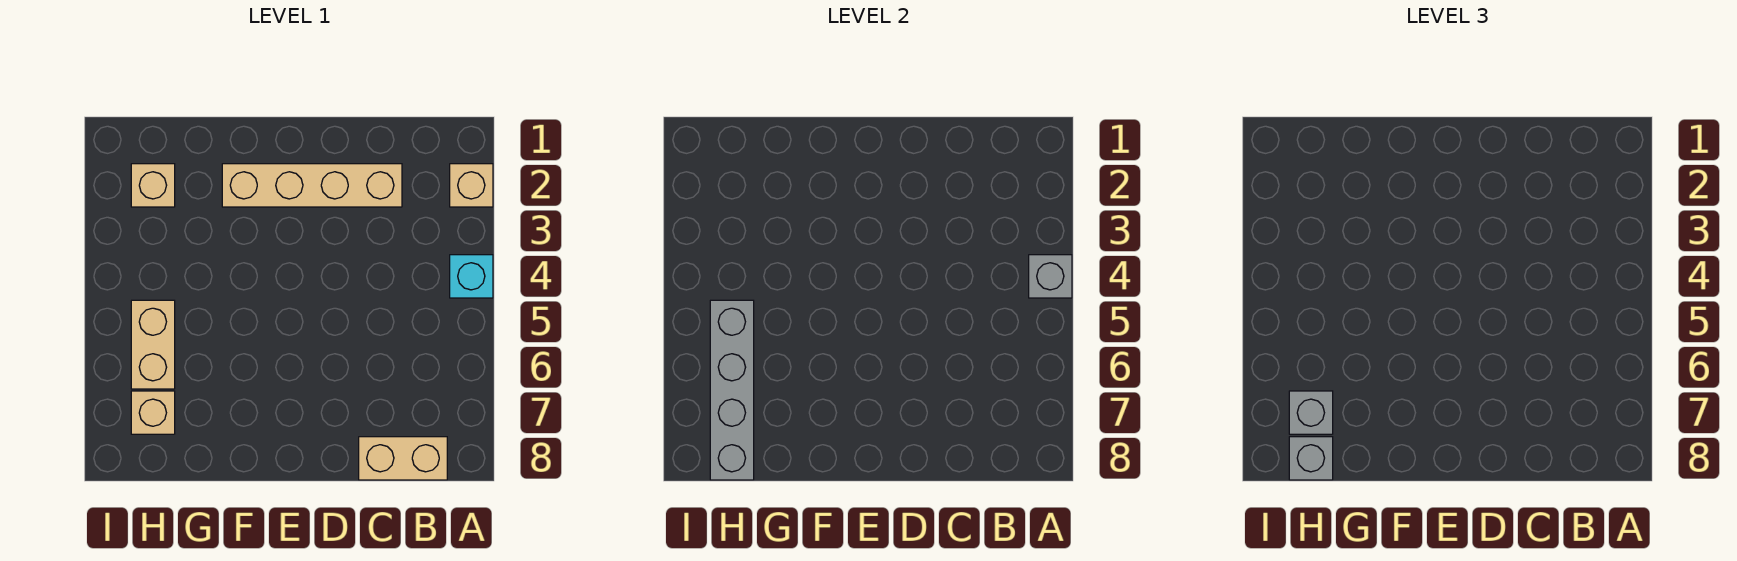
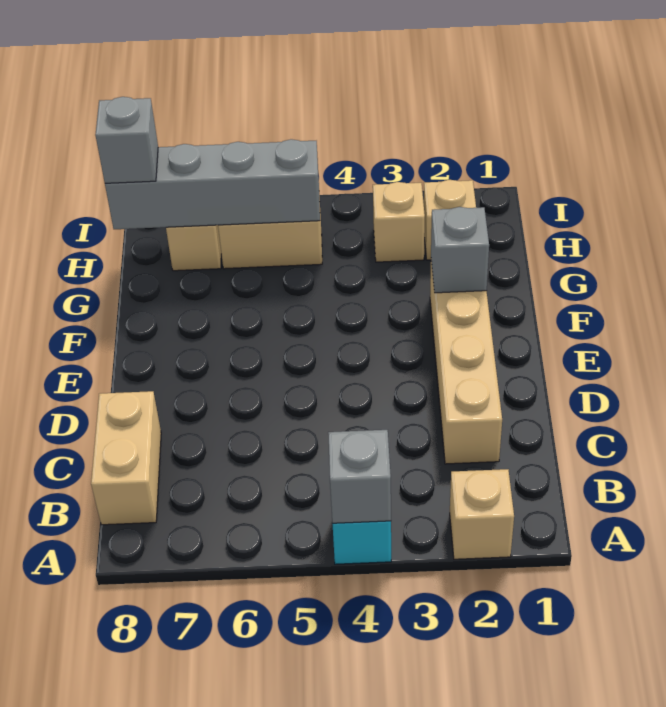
none -> tan brick H3 level 1
grey brick H7 level 3 -> grey brick F2 level 2

